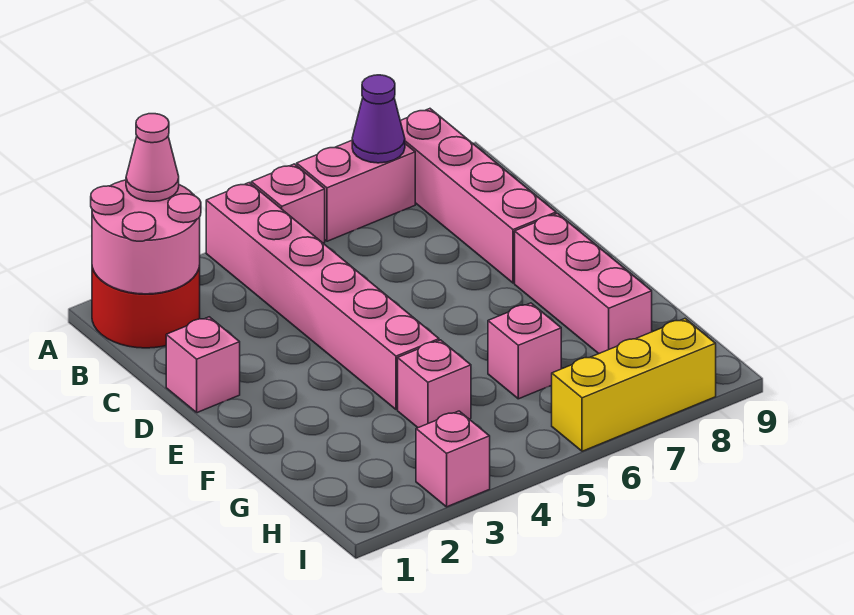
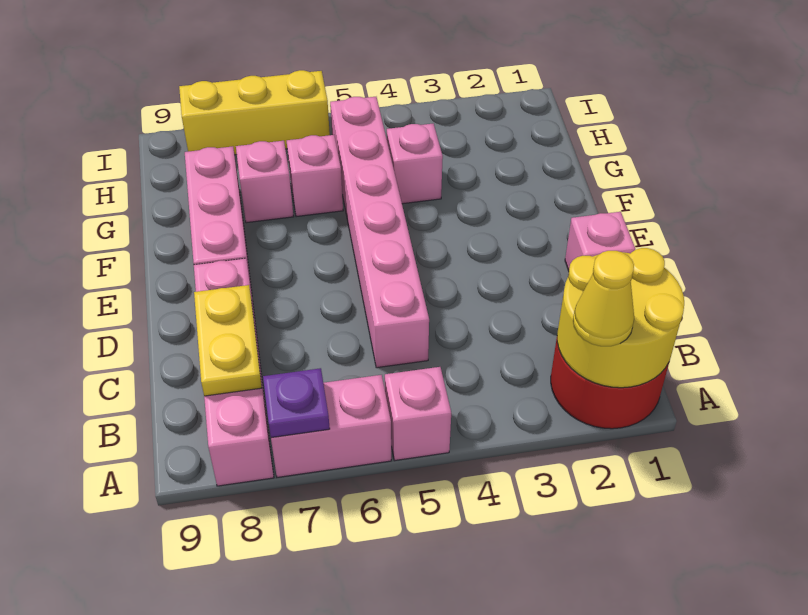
pink round brick A1:B2 level 2 -> yellow round brick A1:B2 level 2
pink cone A2 level 3 -> yellow cone A2 level 3
pink brick A4:F4 level 1 -> pink brick C5:H5 level 1
purple cone A7 level 2 -> purple plate A7 level 2
none -> yellow plate B8:C8 level 2
pink brick I3 level 1 -> pink brick G7 level 1

